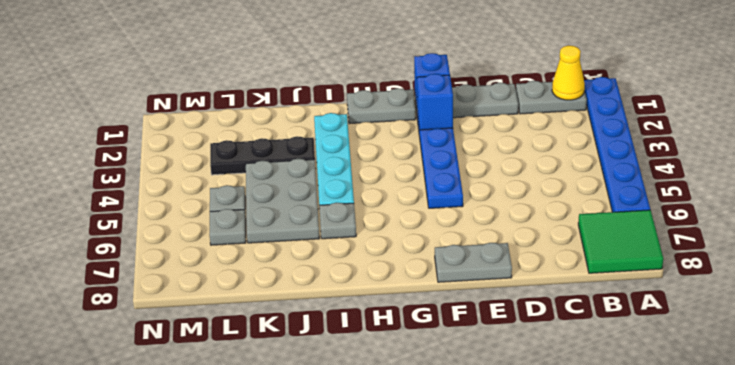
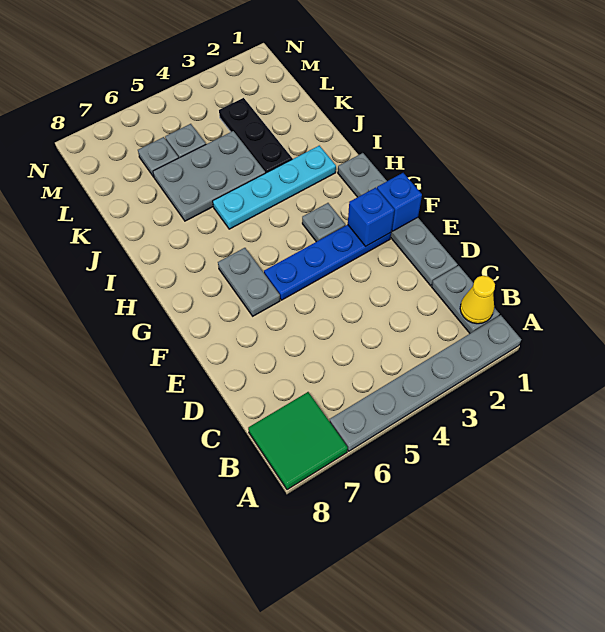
blue plate A1:A6 level 1 -> grey plate A1:A6 level 1
grey plate E8:F8 level 1 -> grey plate F6:G6 level 1
grey plate I6 level 1 -> grey plate G3 level 1

